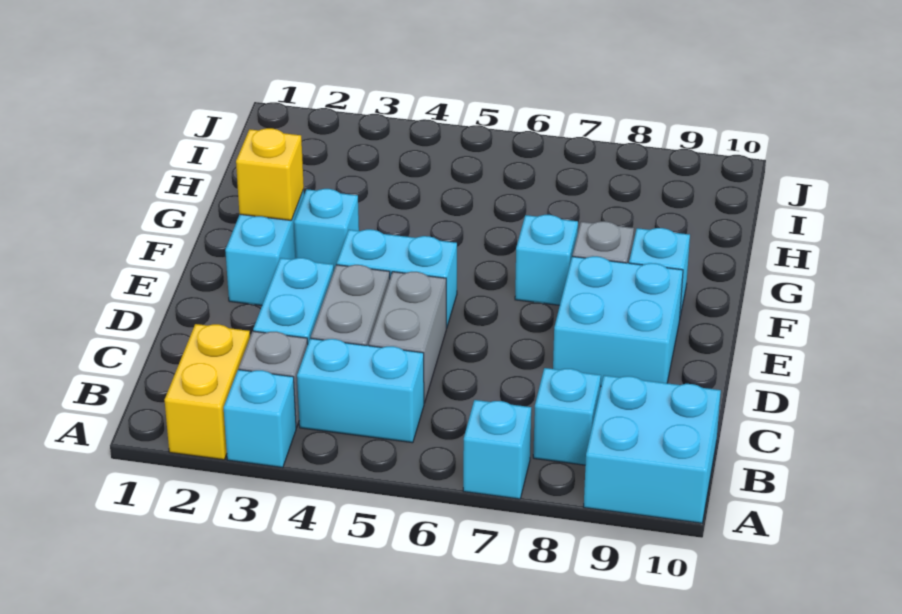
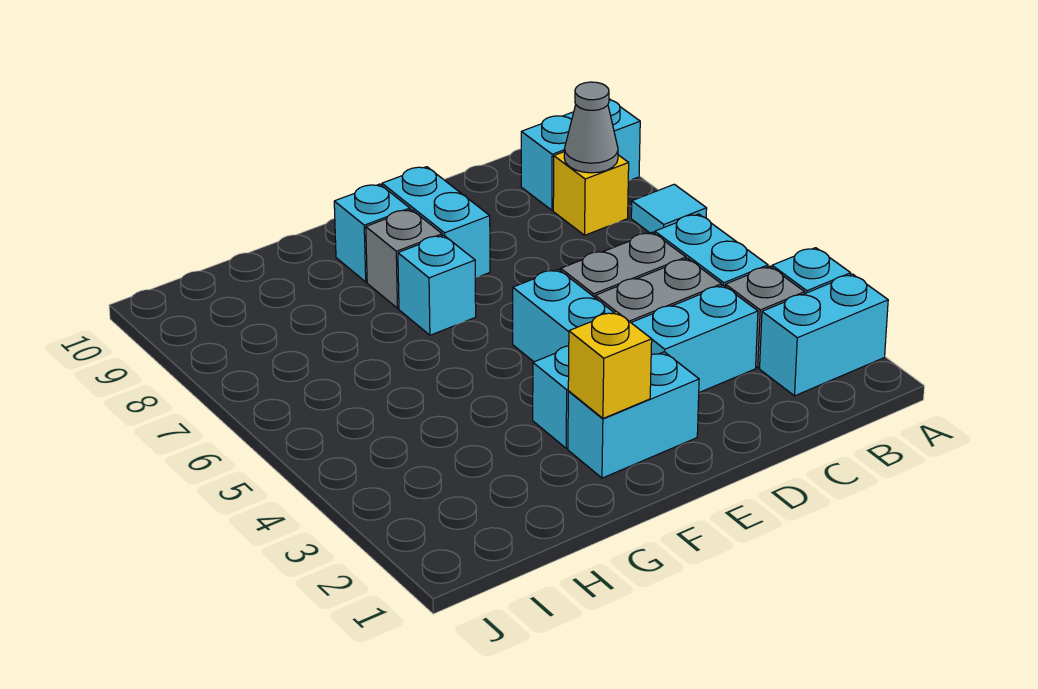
yellow brick A2:B2 level 1 -> cyan brick A2:B2 level 1
cyan brick A7 level 1 -> cyan tile A7 level 1
cyan brick A9:B10 level 1 -> cyan brick A9:B9 level 1
cyan brick B8 level 1 -> yellow brick B8 level 1
none -> grey cone B8 level 2
cyan brick D8:E9 level 1 -> cyan brick E8:E9 level 1

